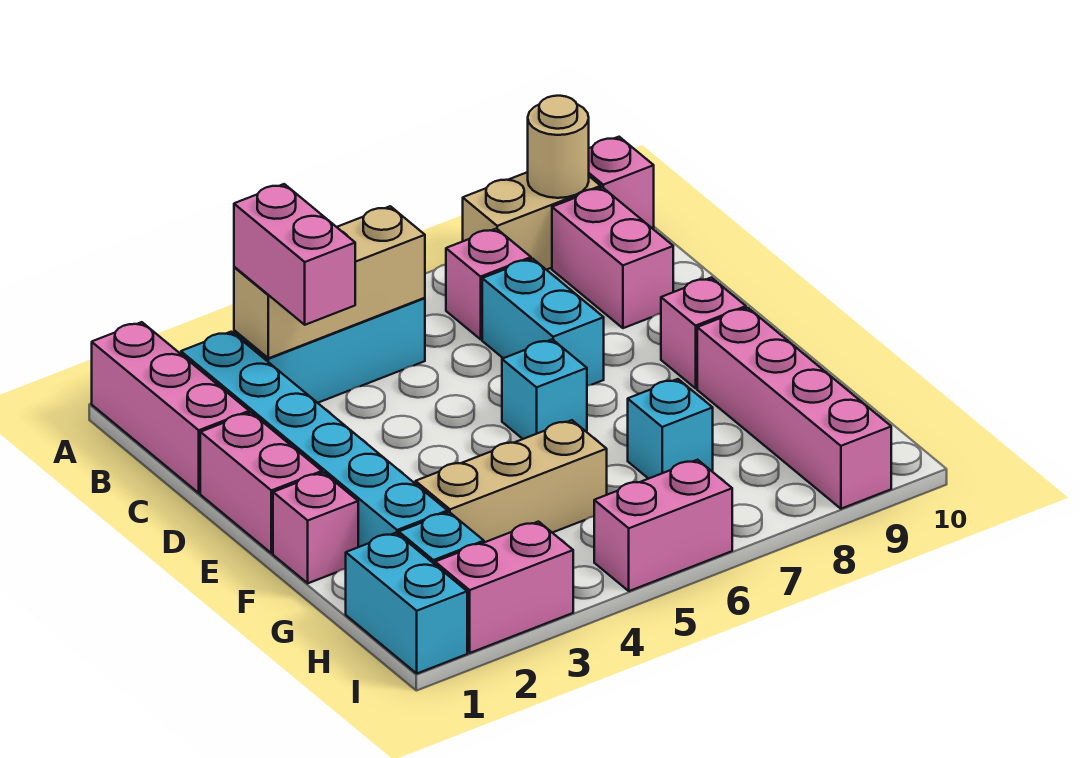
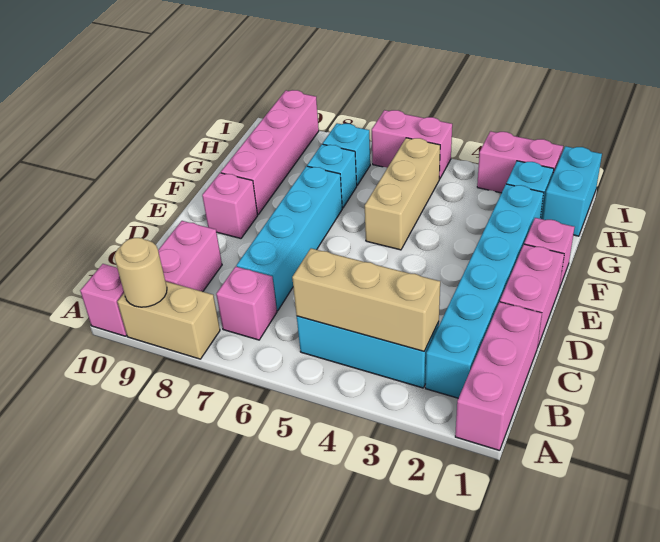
pink brick B3:C3 level 3 -> none
cyan brick C7:D7 level 1 -> cyan brick C7:F7 level 1
cyan brick E6 level 1 -> cyan brick H7 level 1
tan brick G3:G5 level 1 -> tan brick F5:H5 level 1

